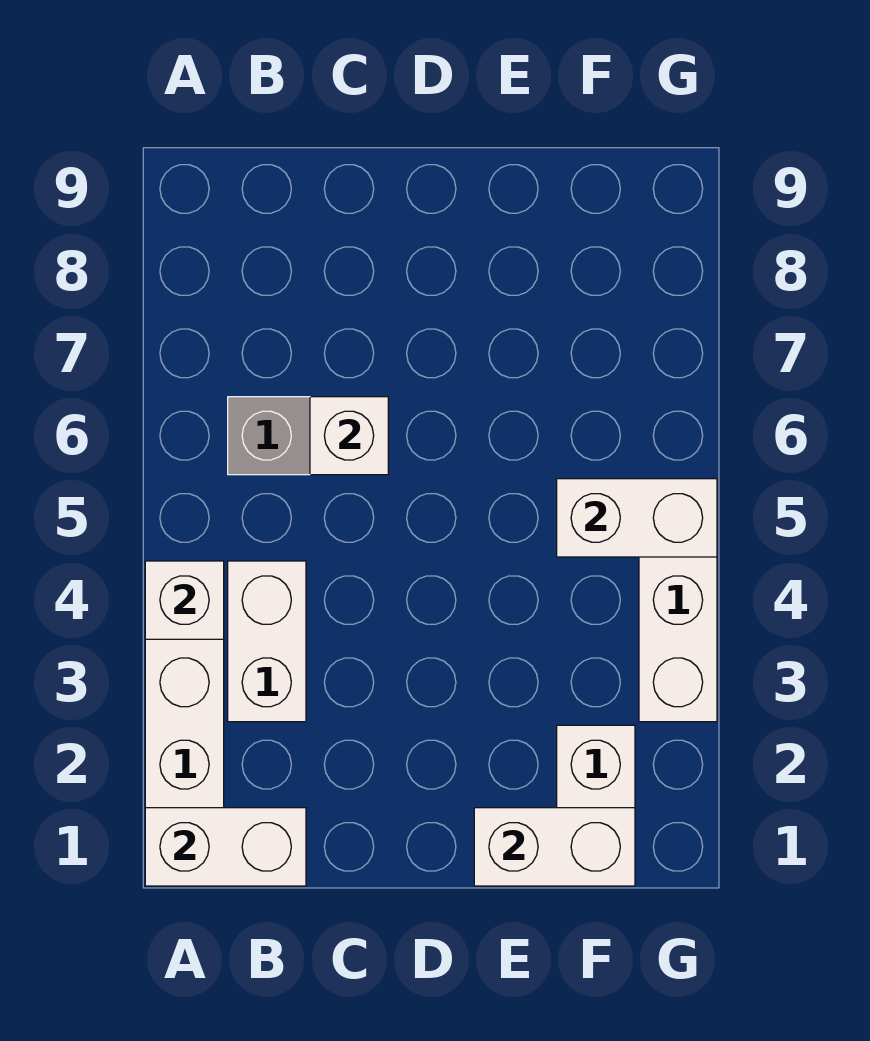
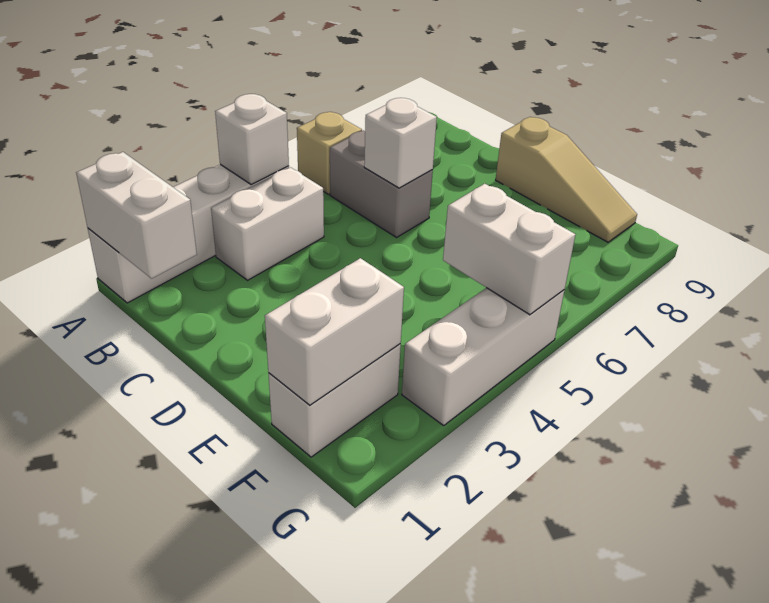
none -> tan brick A6 level 1
none -> tan slope D9:F9 level 1 top D
white brick E1:F1 level 2 -> white brick F1:F2 level 2

